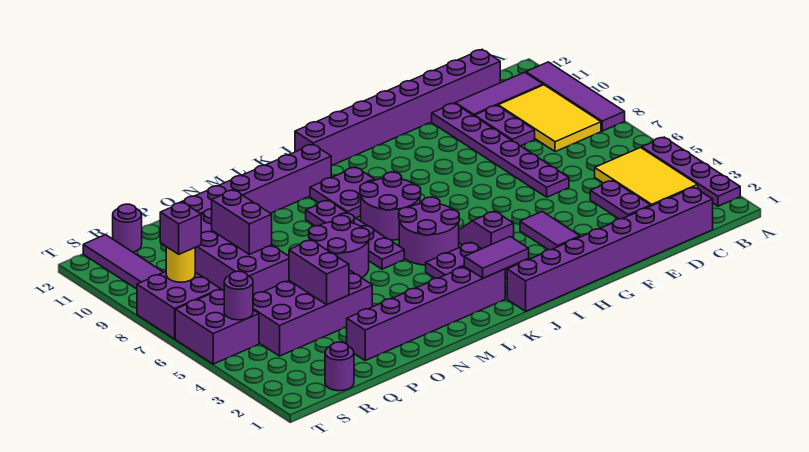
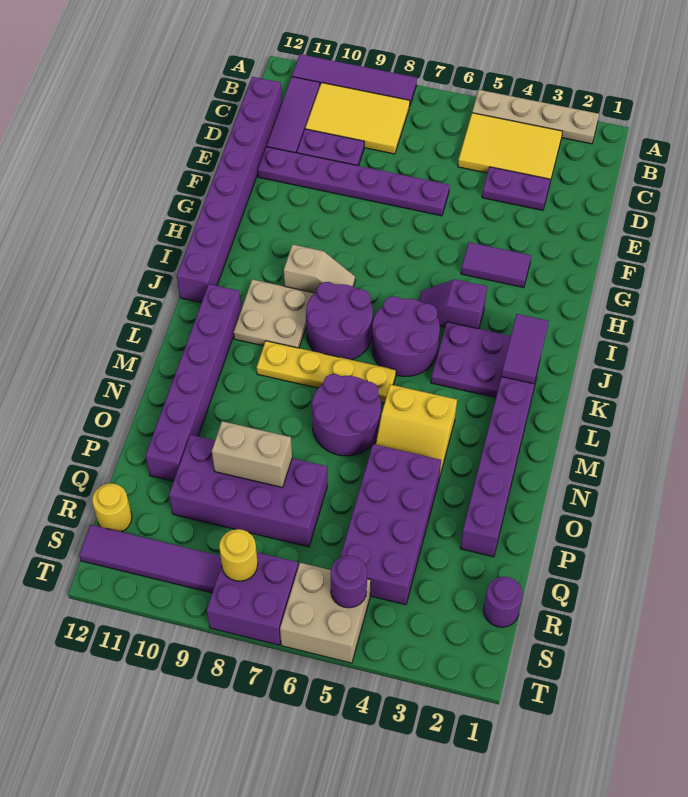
purple plate A2:A5 level 1 -> tan plate A2:A5 level 1
purple brick C1:J1 level 1 -> none
none -> tan slope I8:I9 level 1 top 9
purple plate J9:K10 level 1 -> tan plate J9:K10 level 1
purple plate L6:L9 level 1 -> yellow plate L6:L9 level 1
none -> yellow slope M4:N5 level 1 top M
purple brick P4:P5 level 2 -> none
purple brick P8:P9 level 2 -> tan brick P8:P9 level 2
purple round brick R12 level 1 -> yellow round brick R12 level 1
purple brick S5:T6 level 1 -> tan brick S5:T6 level 1
purple brick S8 level 3 -> none

